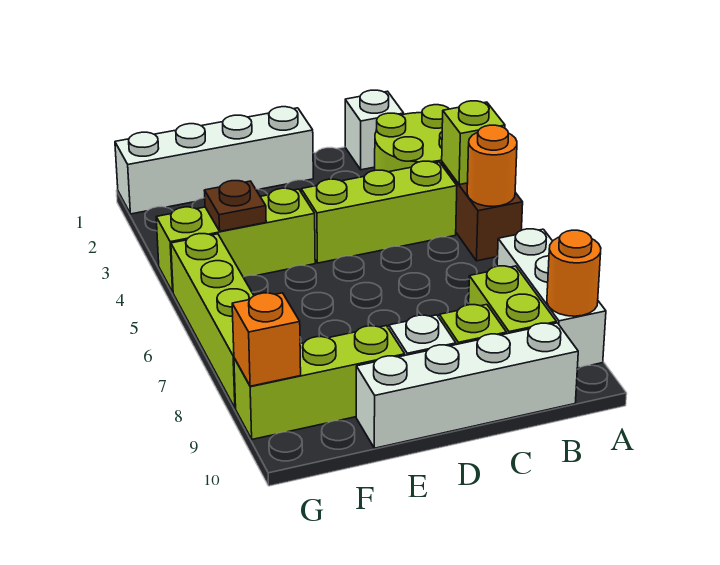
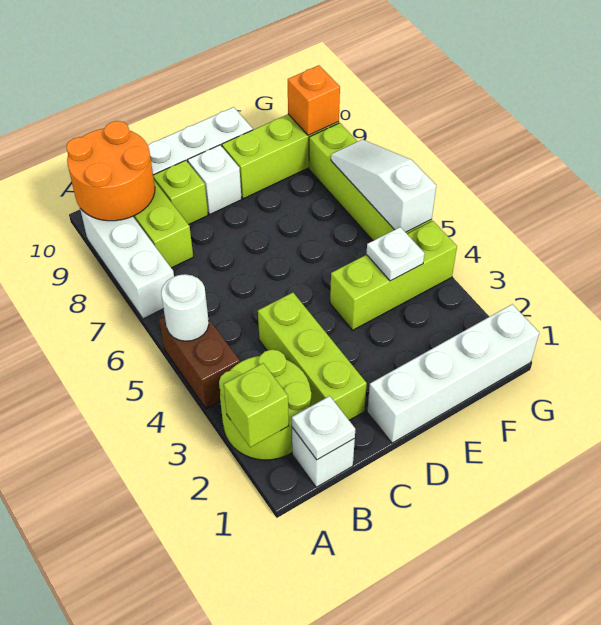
lime brick A4 level 2 -> lime brick A2 level 2
orange round brick A5 level 2 -> white round brick A5 level 2
orange round brick A9 level 2 -> orange round brick A9:B10 level 2
none -> white plate B1 level 2
lime brick B4:D4 level 1 -> lime brick C2:C4 level 1
brown plate F4 level 2 -> white plate F4 level 2
none -> white slope G5:G7 level 2 top 5

